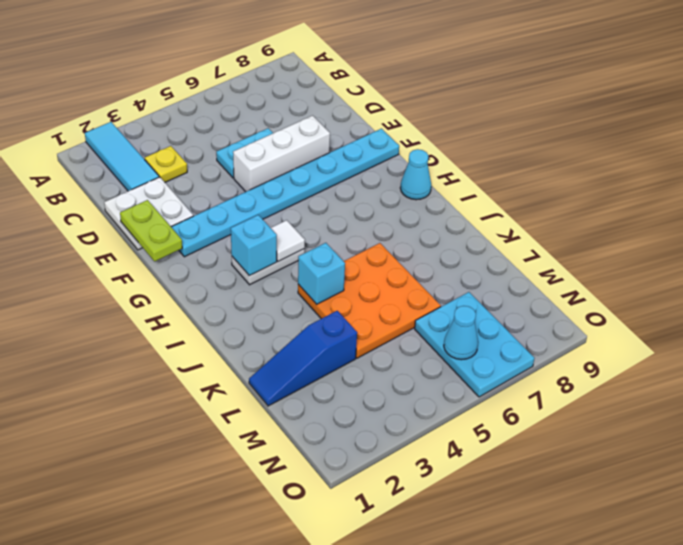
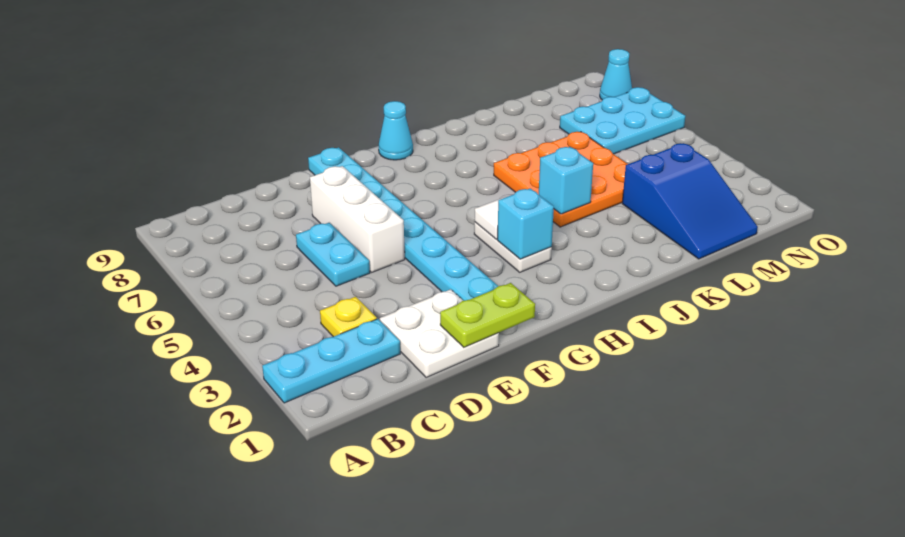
cyan tile A2:C2 level 1 -> cyan plate A2:C2 level 1
blue slope L1:L3 level 1 top 3 -> blue slope L1:M3 level 1 top 3
cyan cone N6 level 2 -> cyan cone O8 level 1

